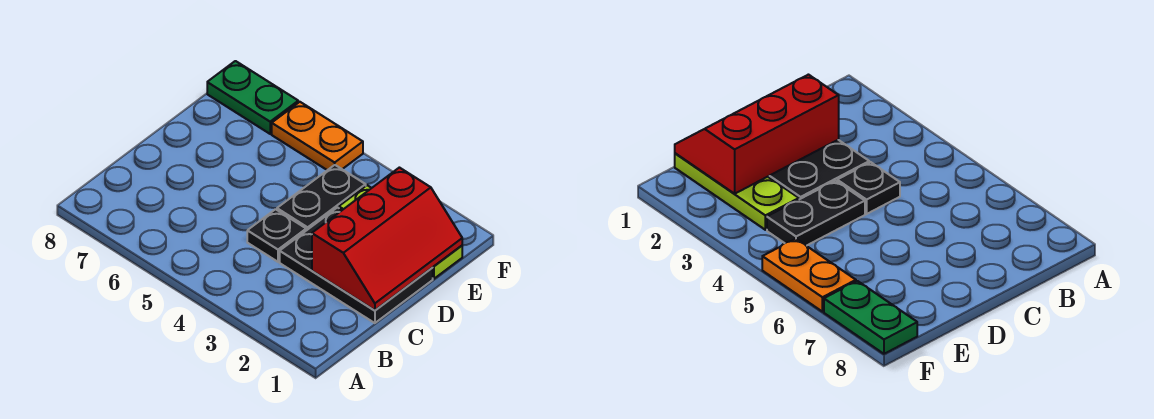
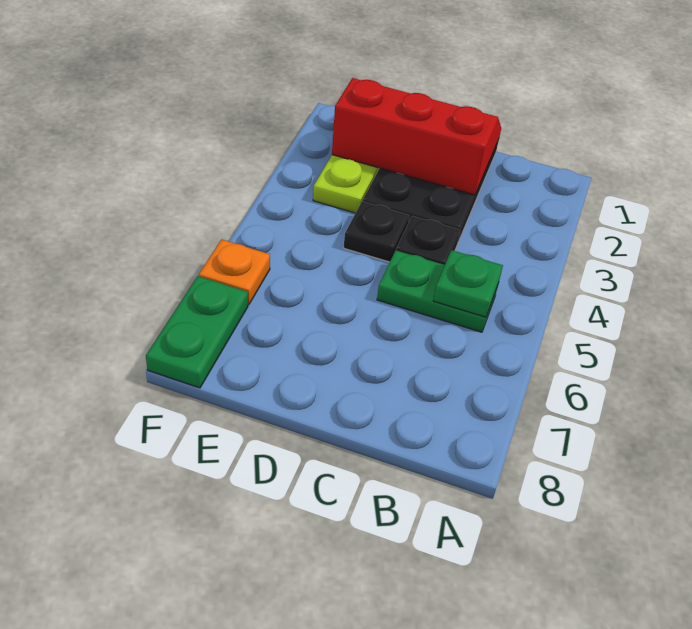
none -> green plate B5:C5 level 1
none -> green plate B5 level 2
black plate D4:E4 level 1 -> black plate D4 level 1
orange plate F5:F6 level 1 -> orange plate F6 level 1

